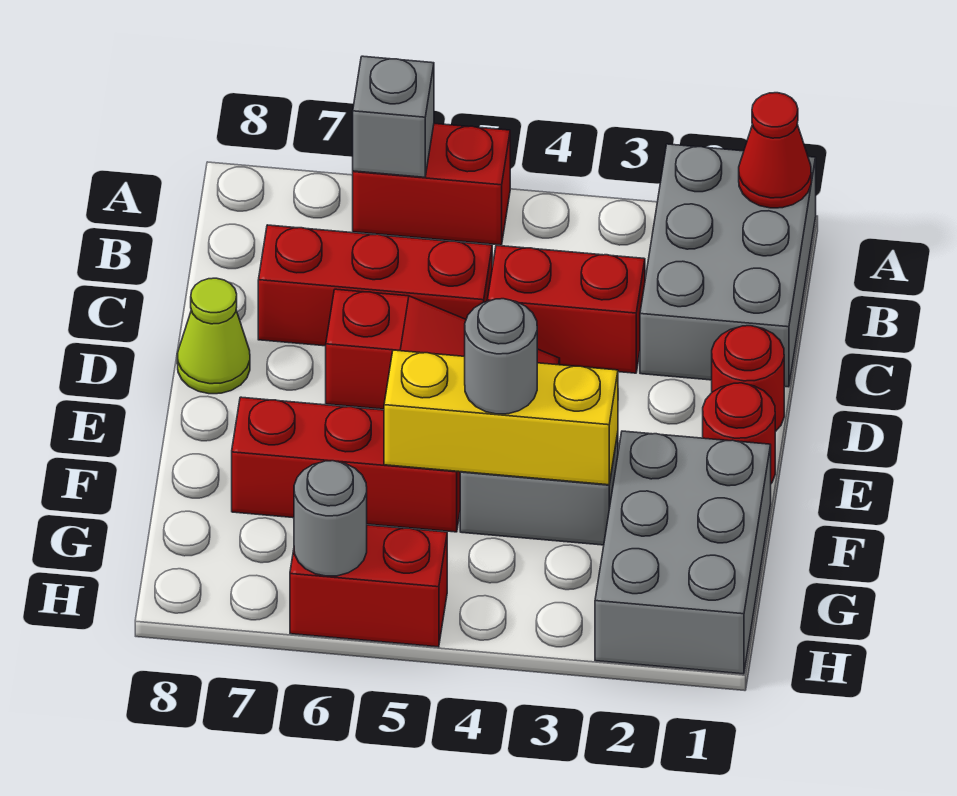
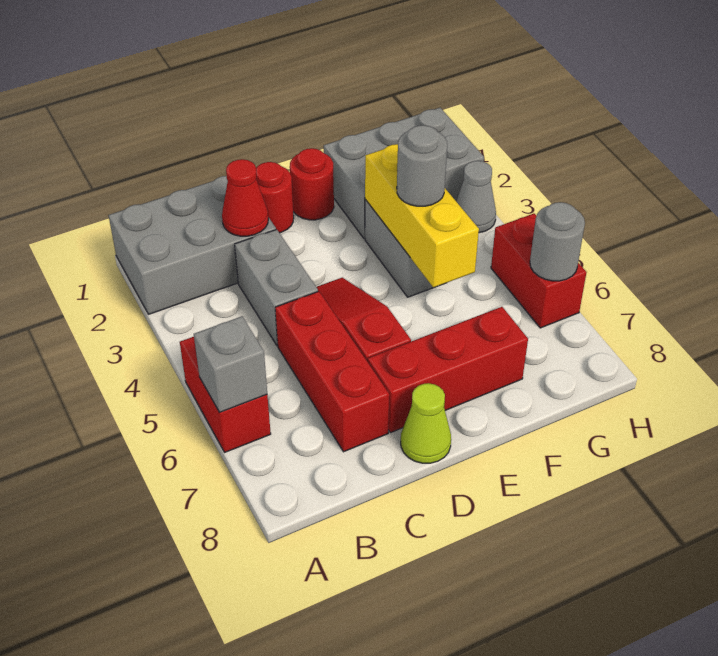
red cone A1 level 2 -> red cone C2 level 2
red brick C3:C4 level 1 -> grey brick C3:C4 level 1
red brick F5:F7 level 1 -> red brick D7:F7 level 1
none -> grey cone H3 level 1

